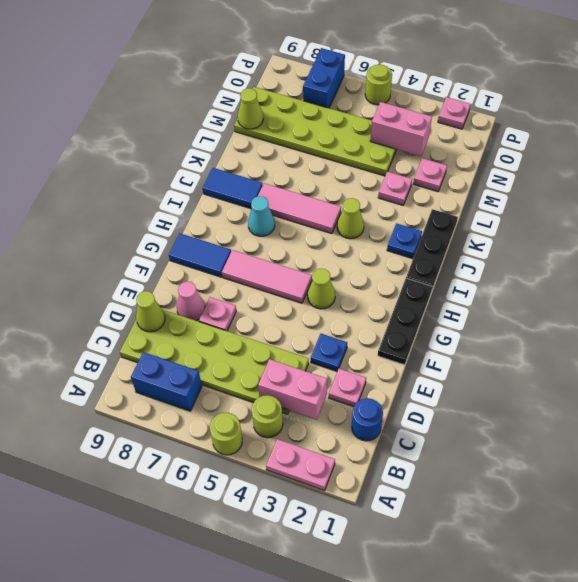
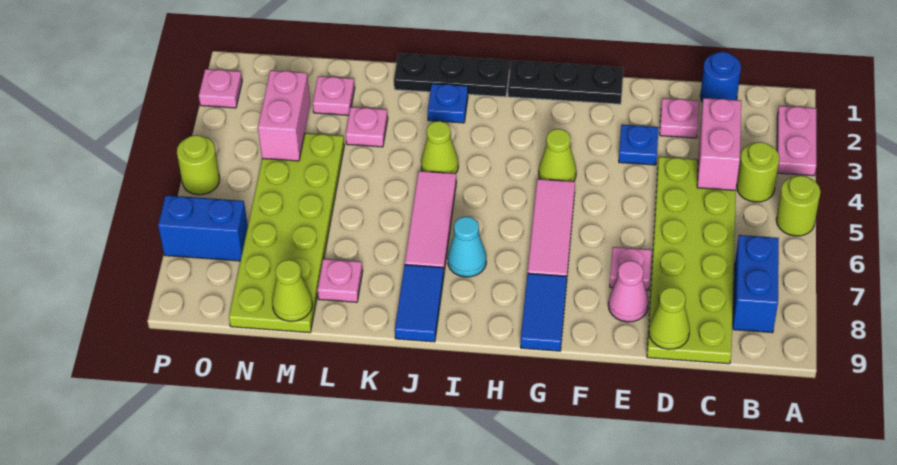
none -> pink plate L8 level 1

